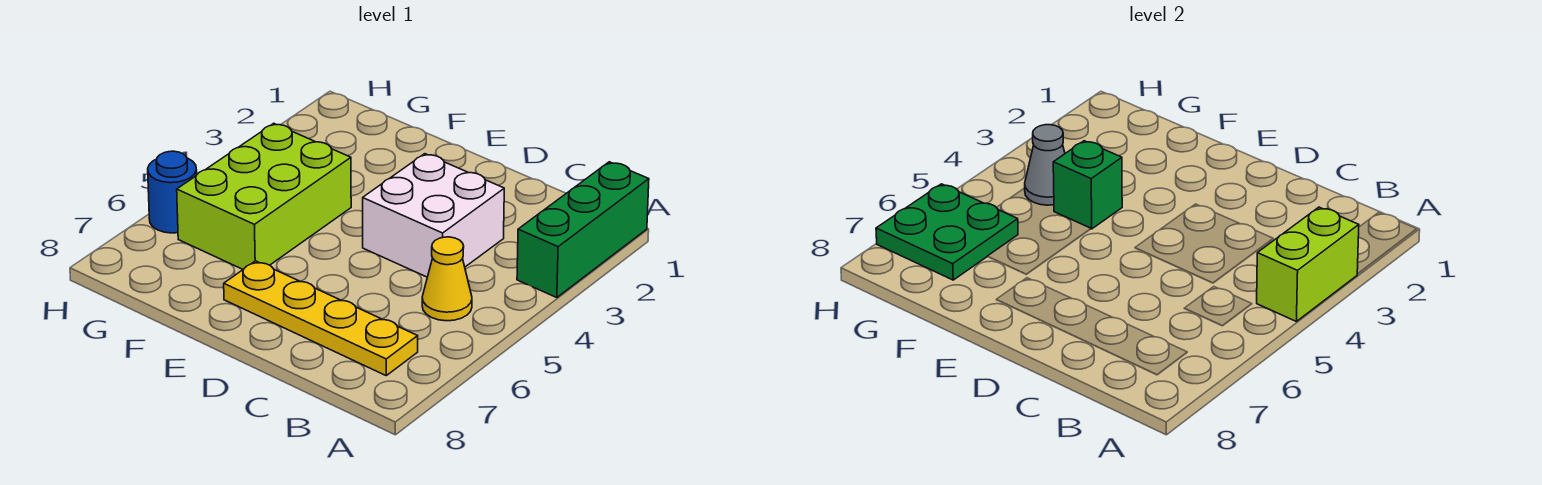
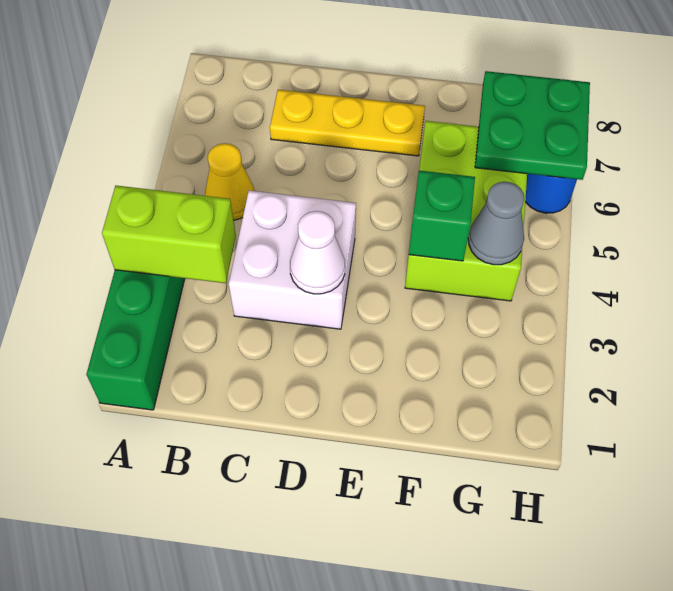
lime brick A3:A4 level 2 -> lime brick A3:B3 level 2
yellow plate B7:E7 level 1 -> yellow plate C7:E7 level 1
none -> white cone D3 level 2

